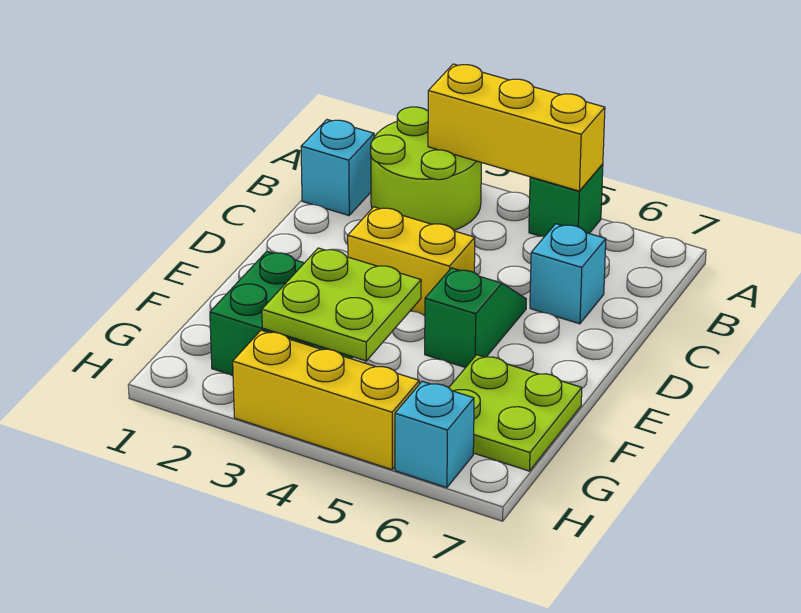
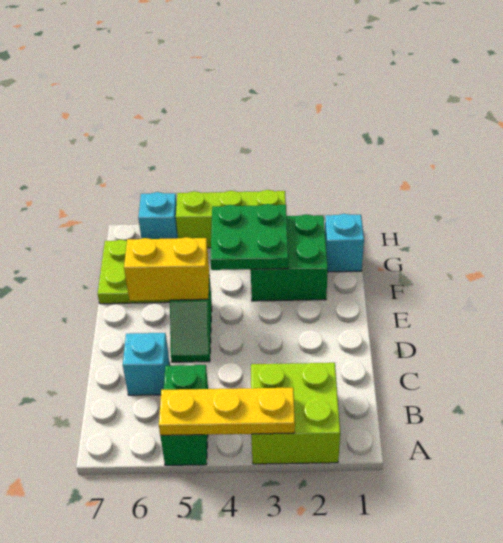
lime round brick A2:B3 level 1 -> lime brick A2:B3 level 1
yellow brick A3:A5 level 2 -> yellow plate A3:A5 level 2
green brick A5 level 1 -> green brick A5:B5 level 1
cyan brick B1 level 1 -> cyan brick G1 level 1
yellow brick D3:D4 level 1 -> yellow brick E5:E6 level 2
lime plate F3:G4 level 2 -> green plate F3:G4 level 2
yellow brick H3:H5 level 1 -> lime brick H3:H5 level 1

